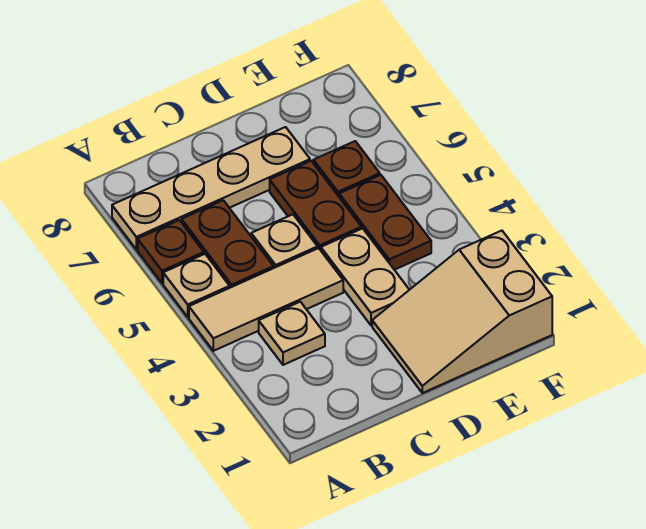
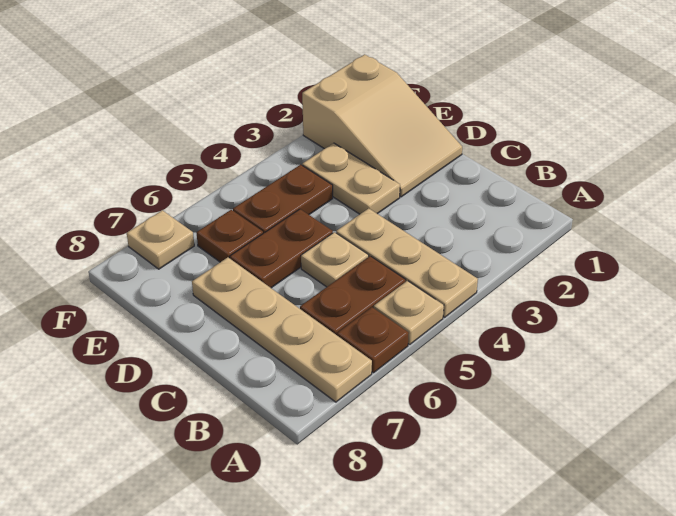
tan tile A4:C4 level 1 -> tan plate A4:C4 level 1
tan plate B3 level 1 -> tan plate F7 level 1
tan plate D3:D4 level 1 -> tan plate D3:E3 level 1

